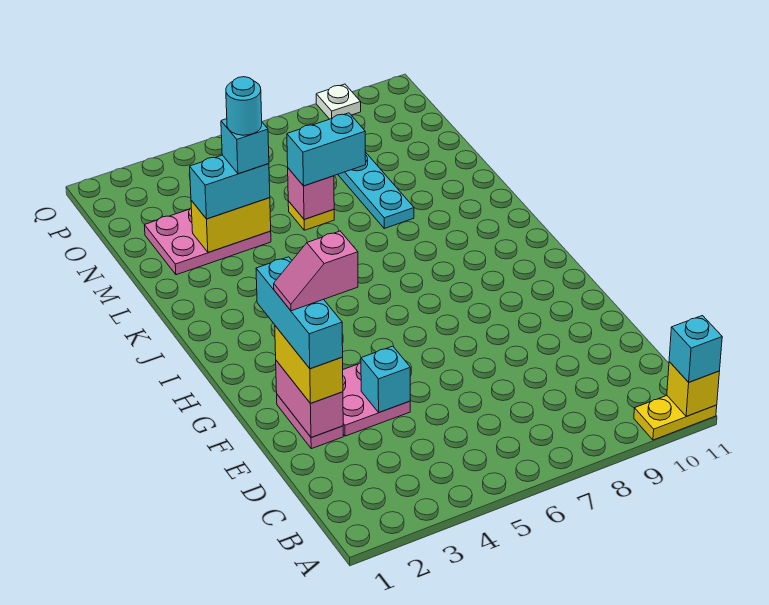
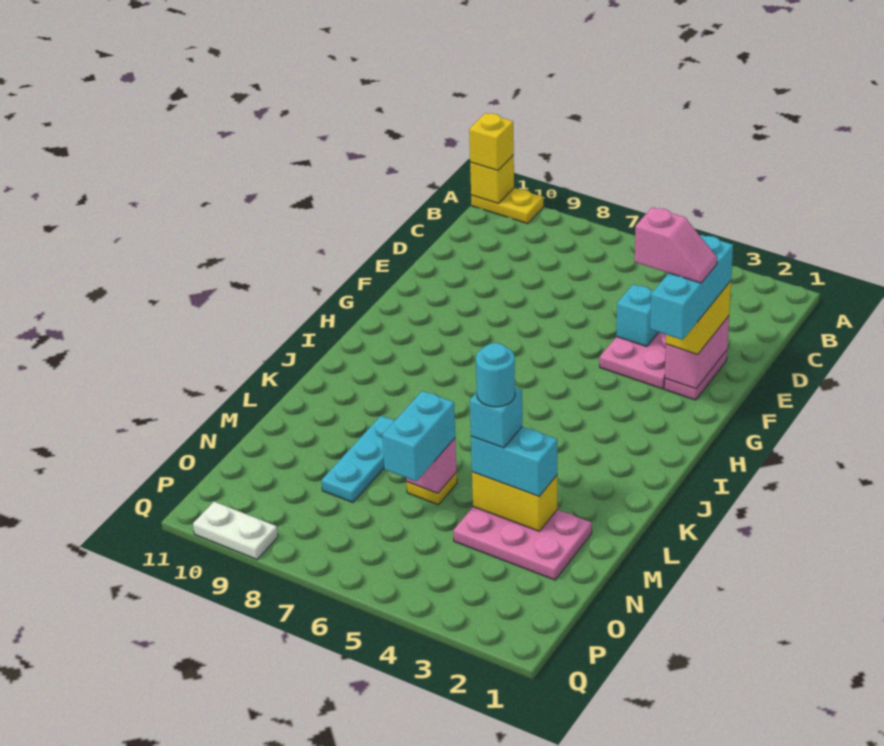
cyan brick A11 level 3 -> yellow brick A11 level 3
cyan brick M6:M7 level 3 -> cyan brick M6:N6 level 3
white plate Q9 level 1 -> white plate Q9:Q10 level 1

